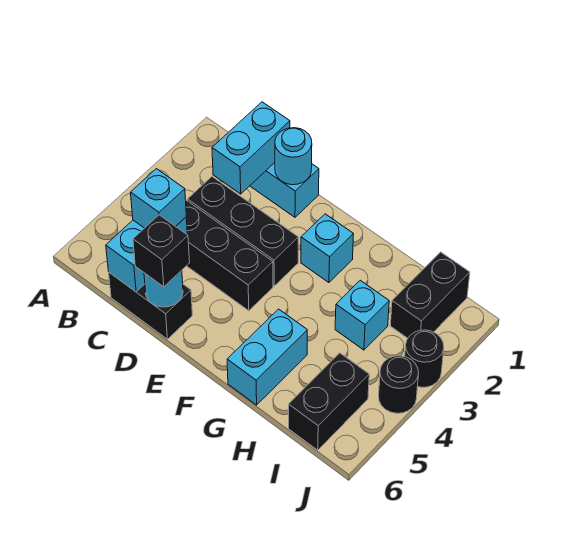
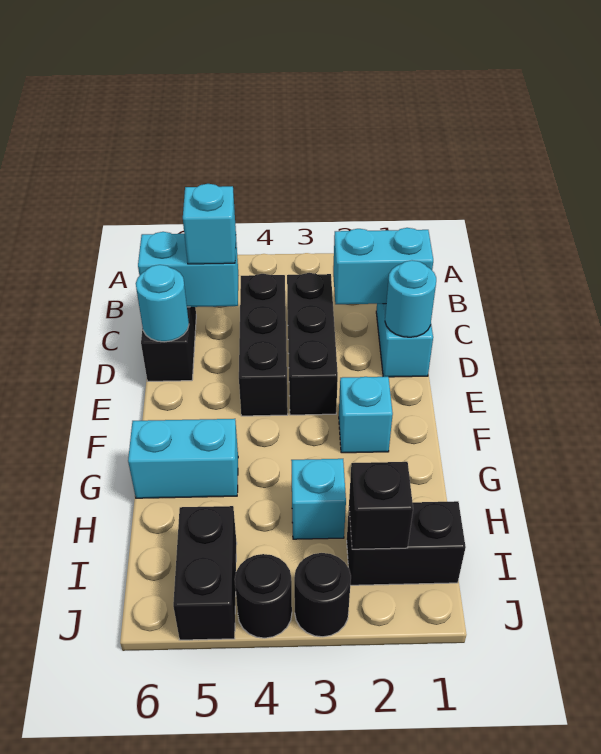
black brick D6 level 3 -> black brick I2 level 2
black brick I5:I6 level 1 -> black brick I5:J5 level 1

